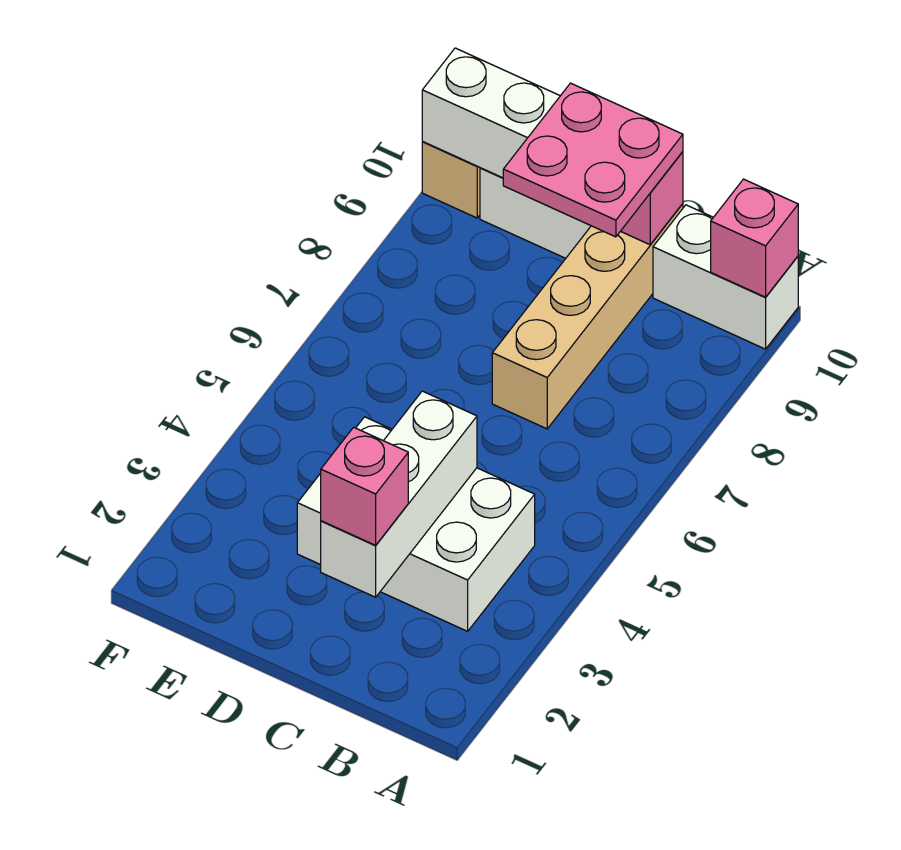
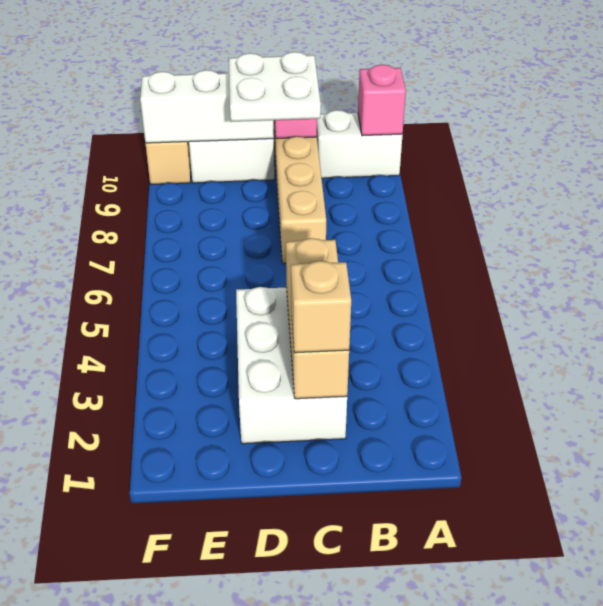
white brick B3:D4 level 1 -> white brick C2:D4 level 1
white brick C2:C4 level 2 -> tan brick C2:C4 level 2
pink brick C2 level 3 -> tan brick C2 level 3
pink plate C9:D10 level 3 -> white plate C9:D10 level 3

